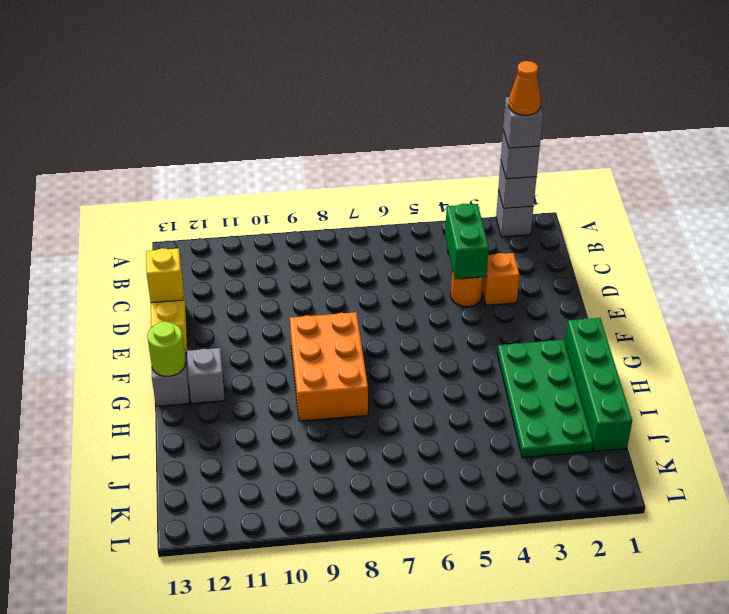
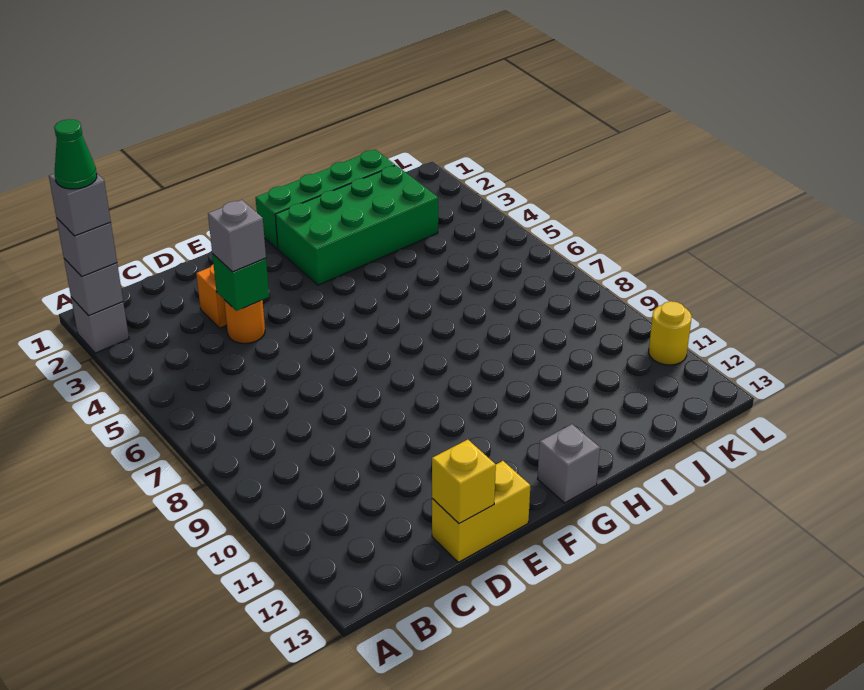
orange cone A2 level 5 -> green cone A2 level 5
green brick C4:D4 level 2 -> green brick D4 level 2
orange brick F8:H9 level 1 -> none
green plate G2:J3 level 1 -> green brick G2:J3 level 1
grey brick G12 level 1 -> grey brick D4 level 3
lime round brick G13 level 2 -> none
none -> yellow round brick L11 level 1

